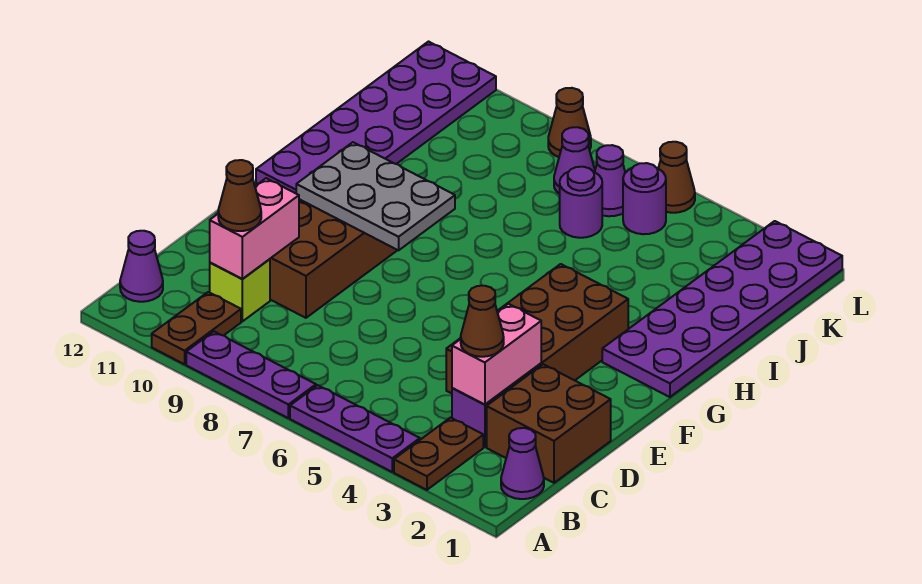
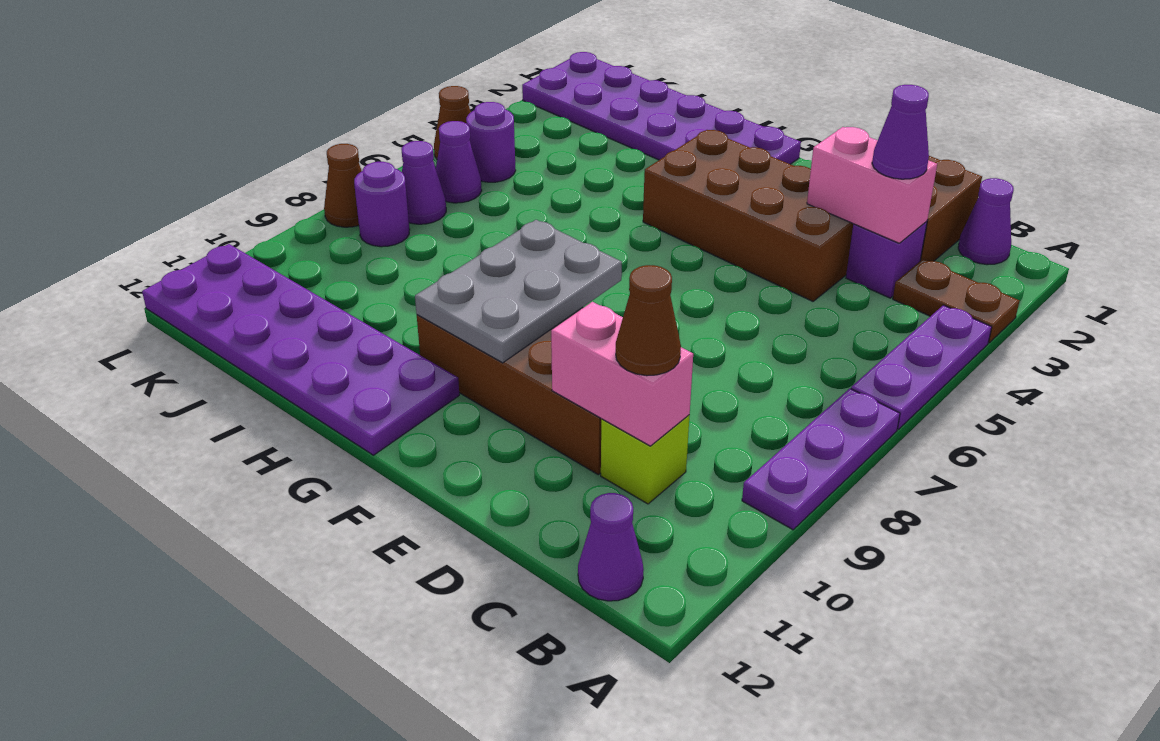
brown plate A10:B10 level 1 -> none
brown cone C3 level 3 -> purple cone C3 level 3
purple round brick J6 level 1 -> purple round brick K8 level 1

